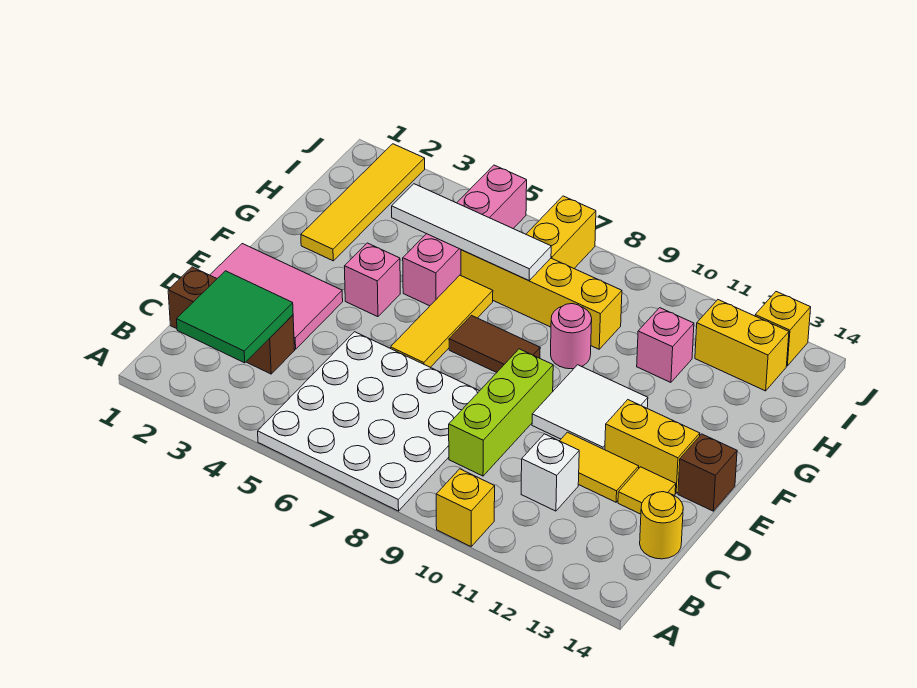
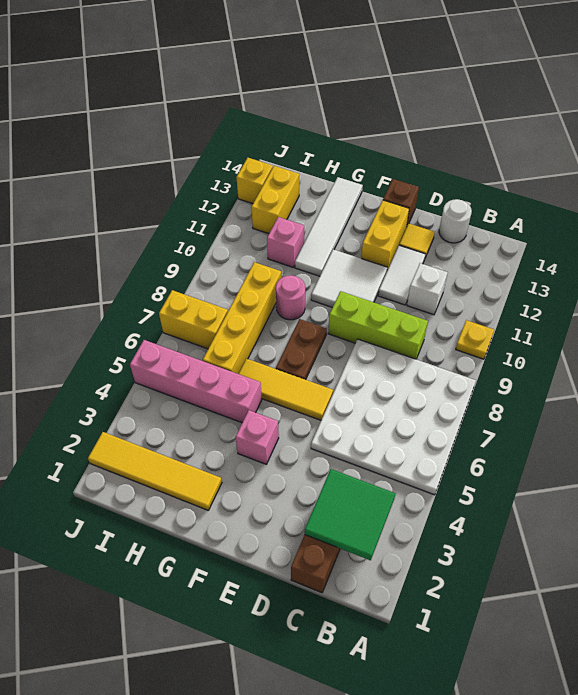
yellow brick A10 level 1 -> yellow plate A10 level 1
yellow round brick C14 level 1 -> white round brick C14 level 1
pink tile D1:E3 level 1 -> none
yellow tile D11:D12 level 1 -> white tile D11:D12 level 1
brown tile F7:F8 level 1 -> brown plate F7:F8 level 1
white tile H4:H7 level 2 -> white tile G11:G14 level 1

